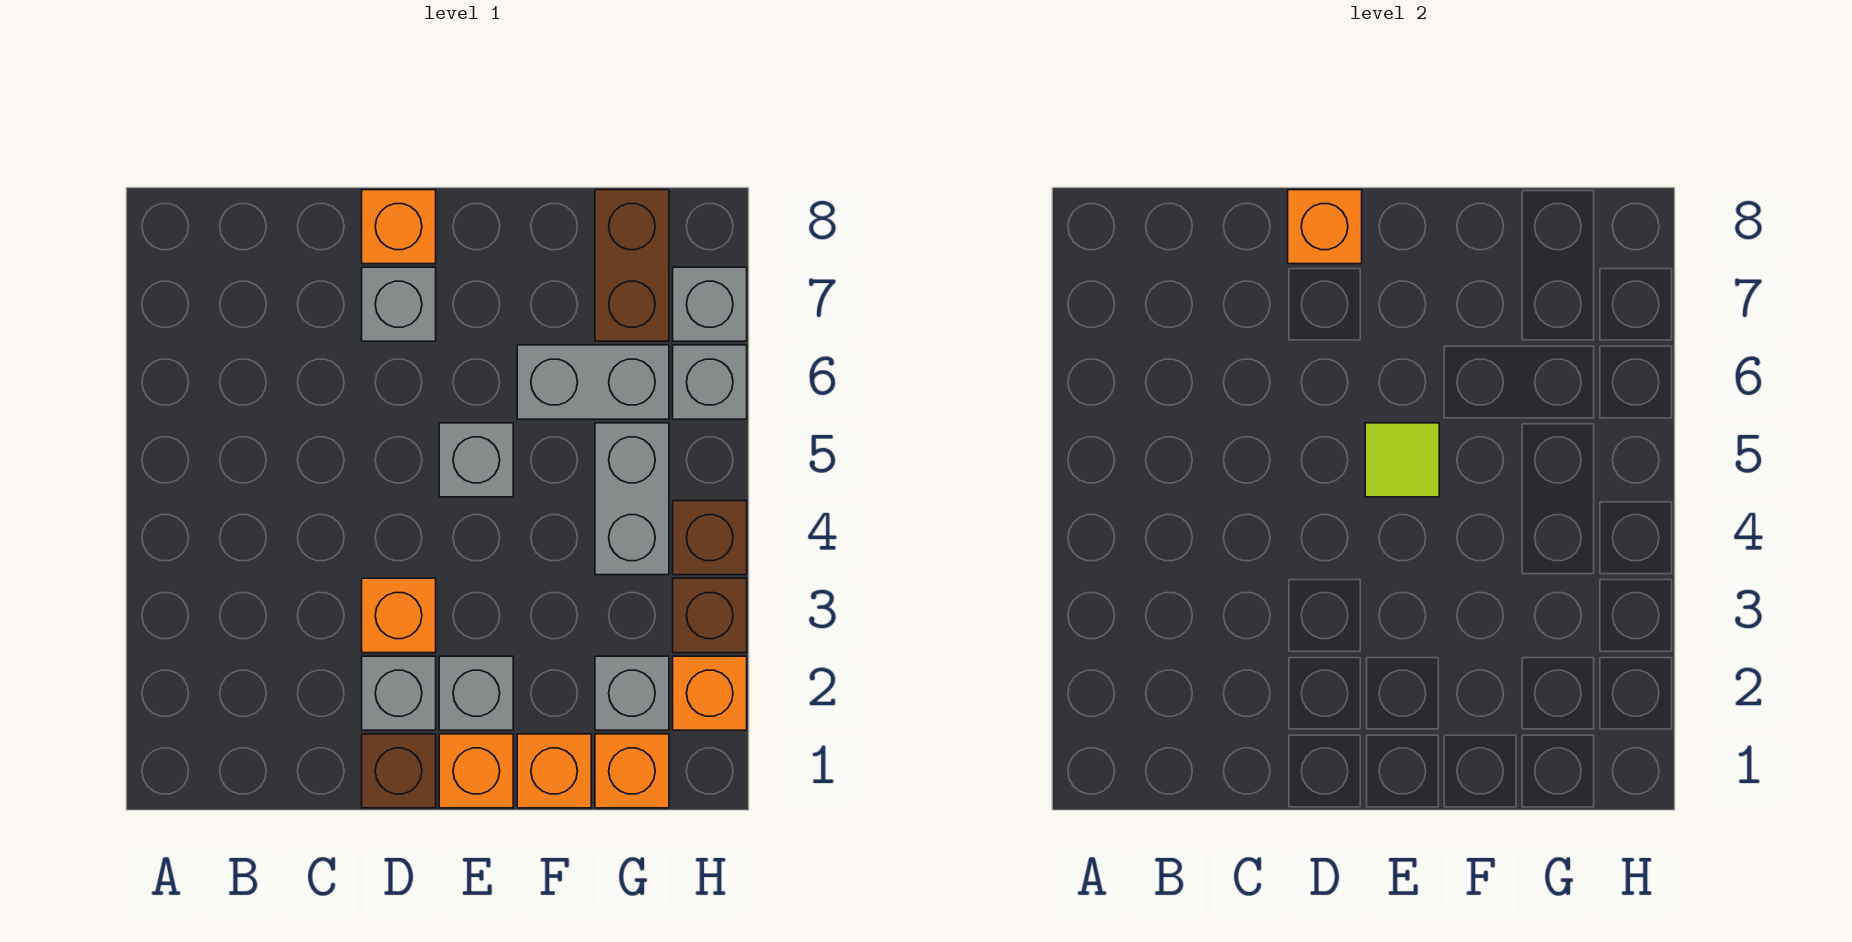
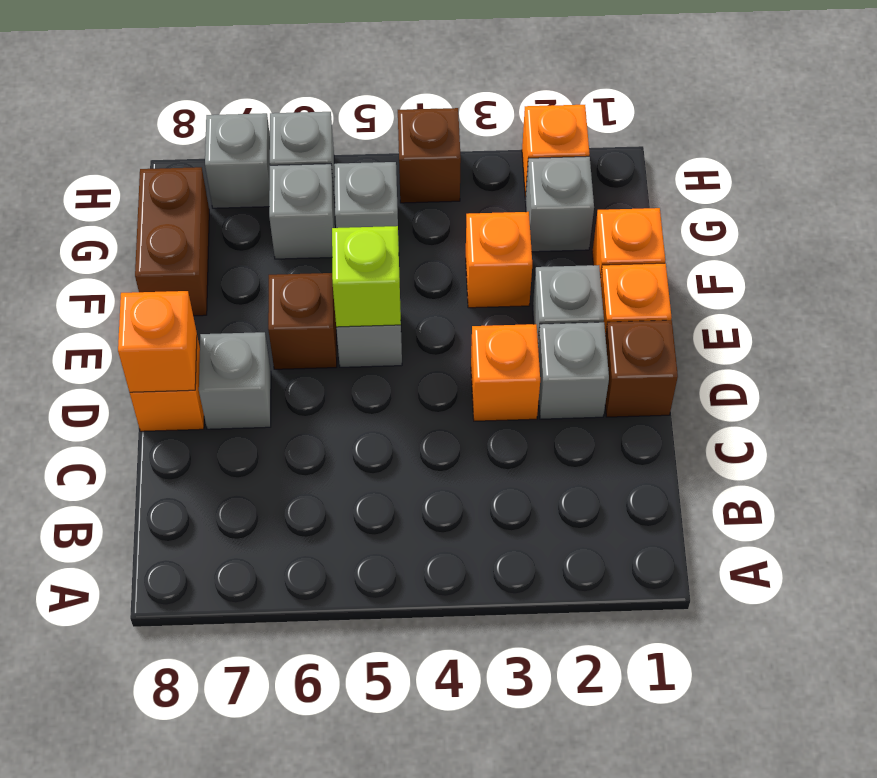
lime tile E5 level 2 -> lime brick E5 level 2
grey brick F6:G6 level 1 -> grey brick G6 level 1
orange brick G1 level 1 -> orange brick F3 level 1
grey brick G4:G5 level 1 -> grey brick G5 level 1
brown brick G7:G8 level 1 -> brown brick F8:G8 level 1
brown brick H3 level 1 -> brown brick E6 level 1

